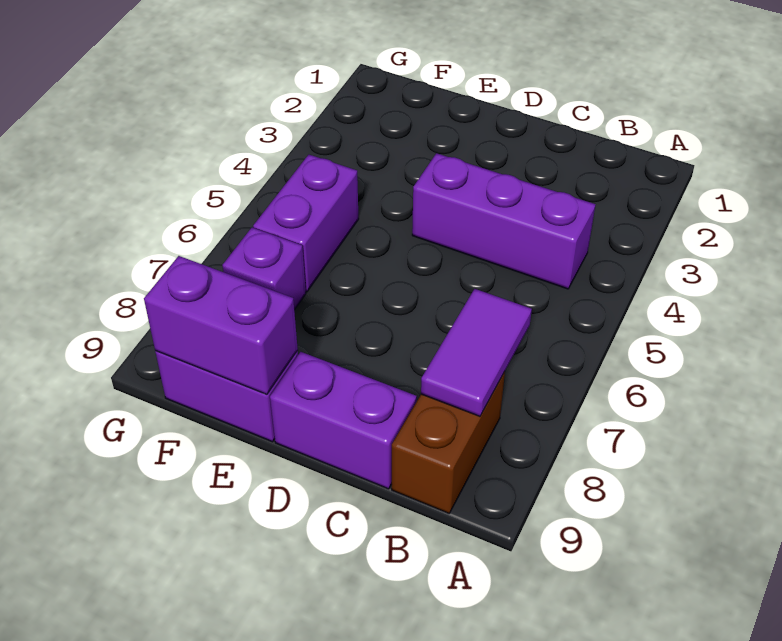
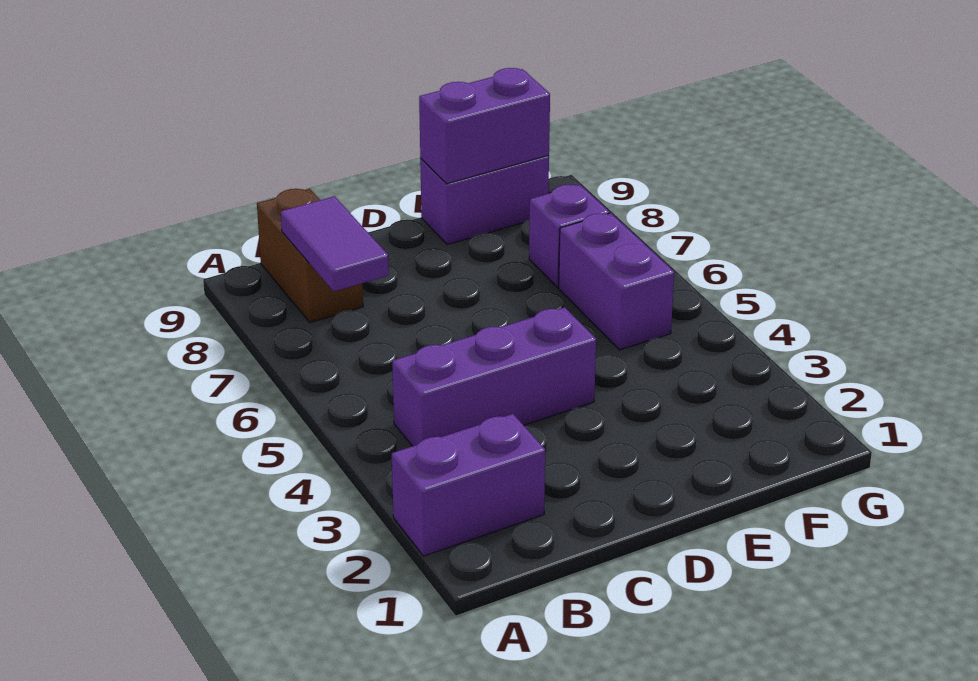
purple brick C9:D9 level 1 -> purple brick A2:B2 level 1

